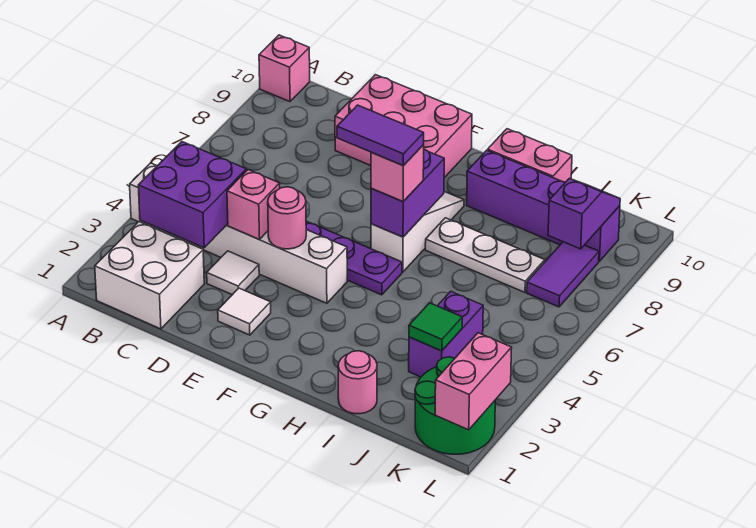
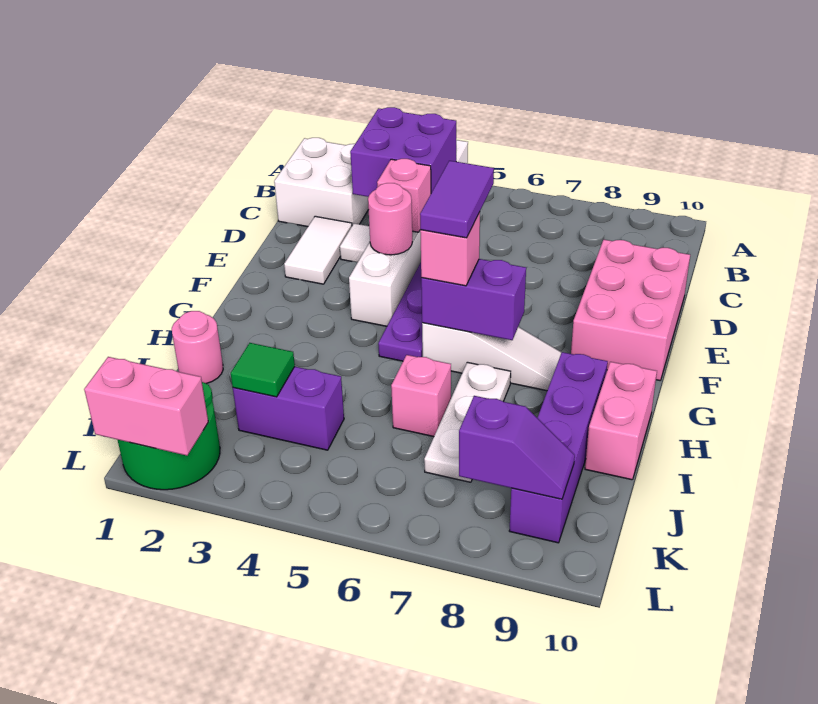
pink brick A10 level 1 -> pink brick I6 level 1
white tile E2 level 1 -> white tile D2:E2 level 1
purple tile K7:K8 level 1 -> none

